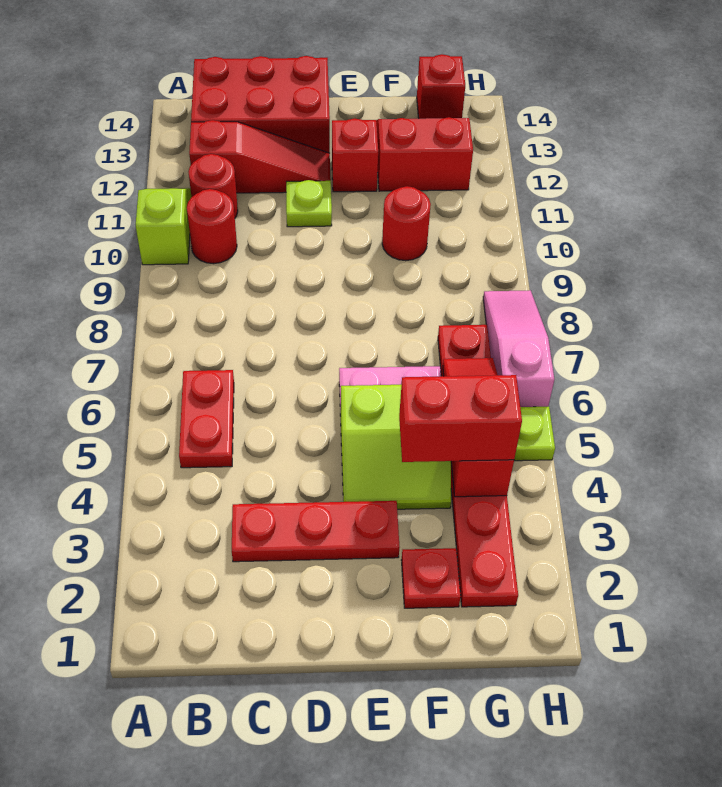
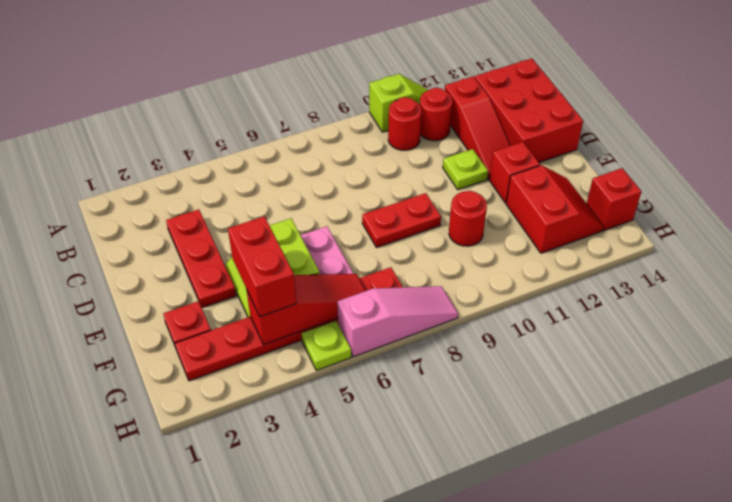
red plate B5:B6 level 1 -> red plate E8:E9 level 1

